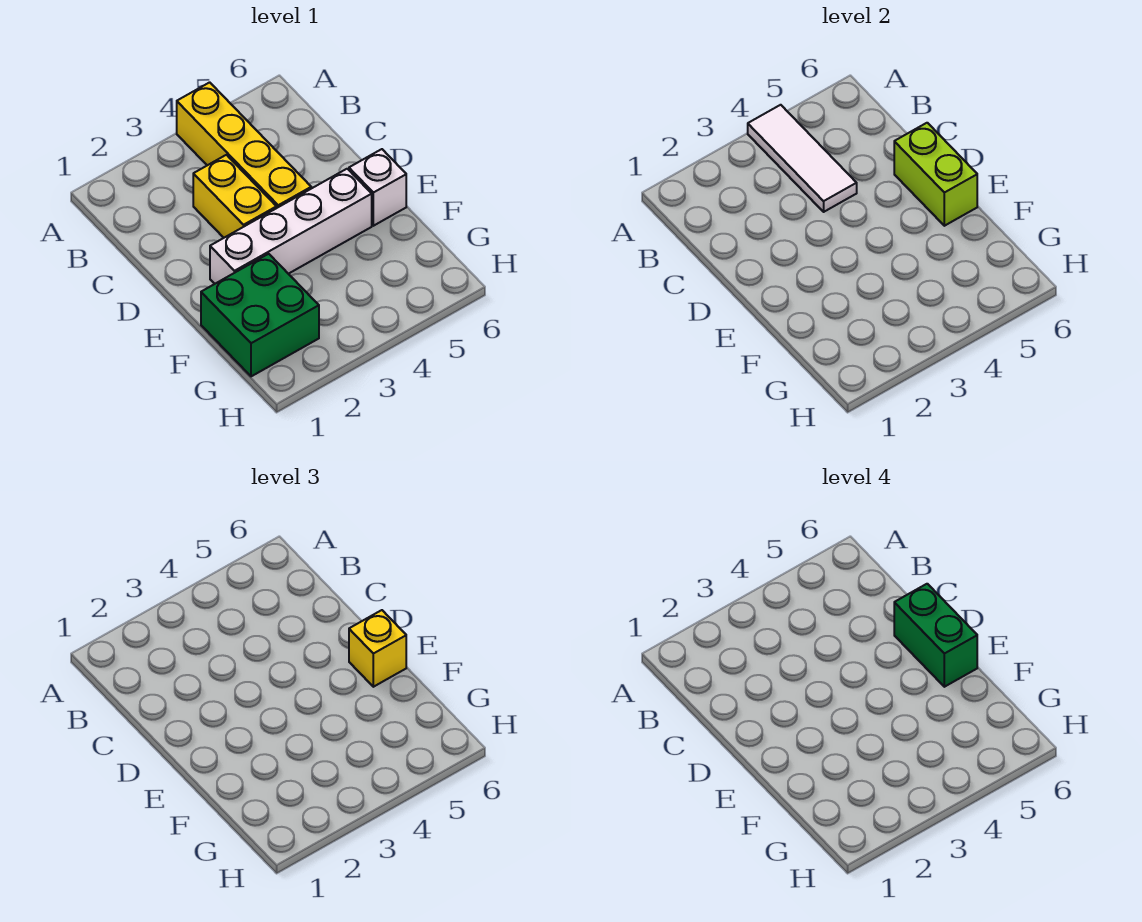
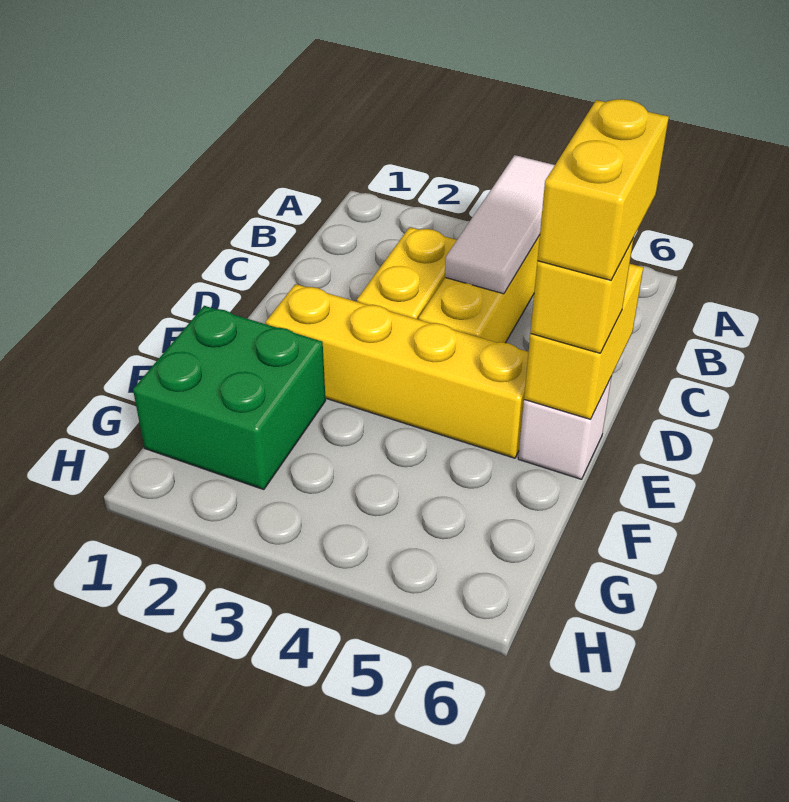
lime brick D6:E6 level 2 -> yellow brick D6:E6 level 2
green brick D6:E6 level 4 -> yellow brick D6:E6 level 4
white brick E2:E5 level 1 -> yellow brick E2:E5 level 1

